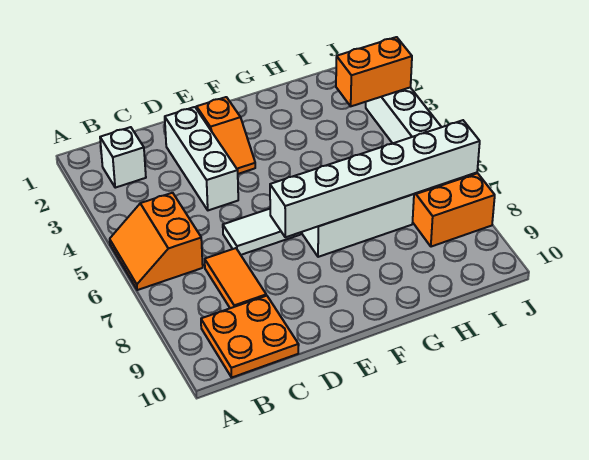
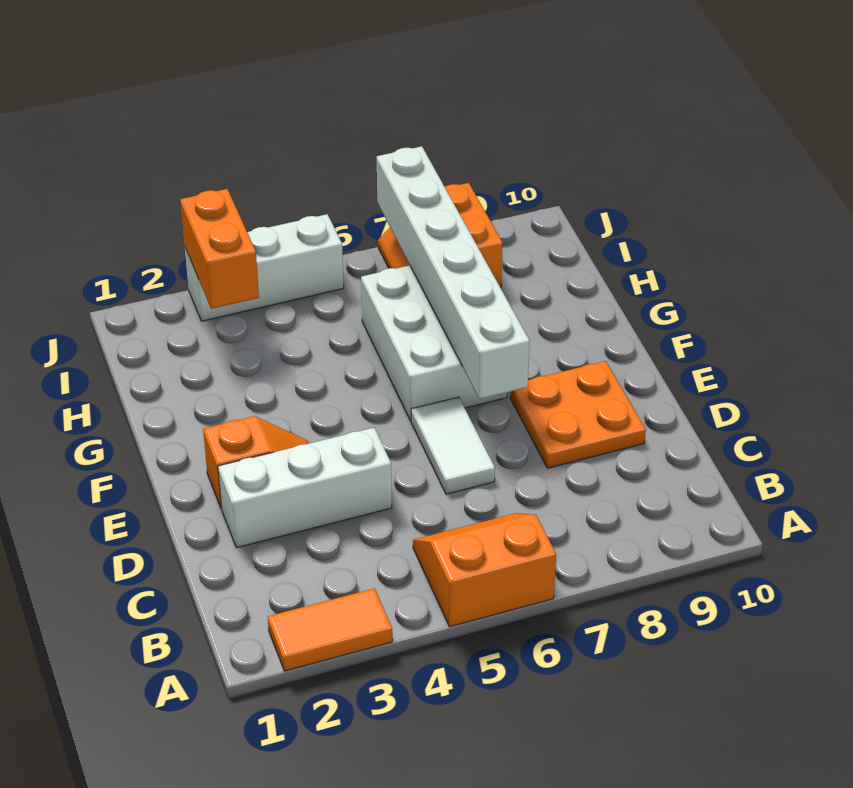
orange slope A5:B6 level 1 top B -> orange slope A5:B6 level 1 top A
white brick B2 level 1 -> none
orange plate B9:C10 level 1 -> orange plate D8:E9 level 1
orange tile C7:C8 level 1 -> orange tile A2:A3 level 1

